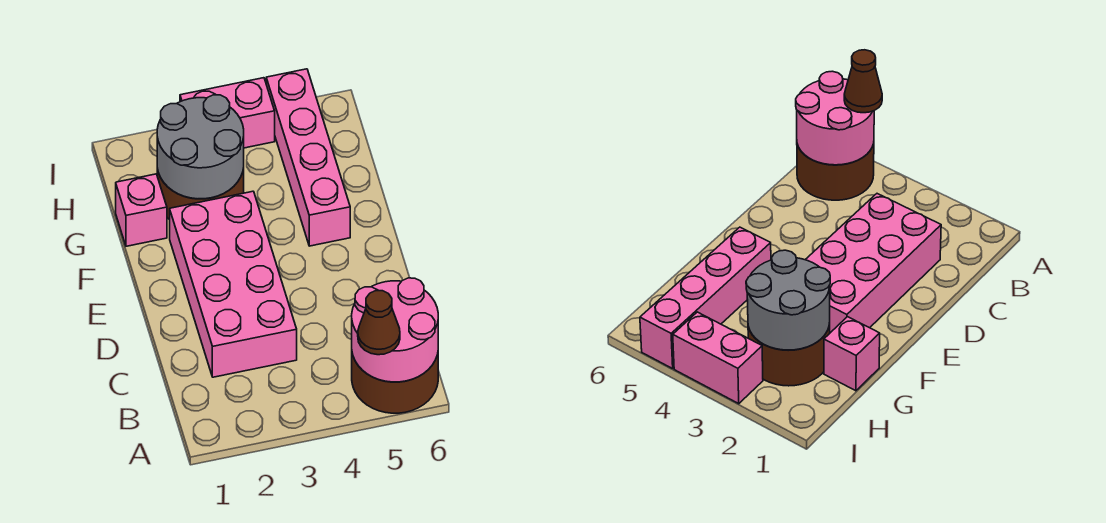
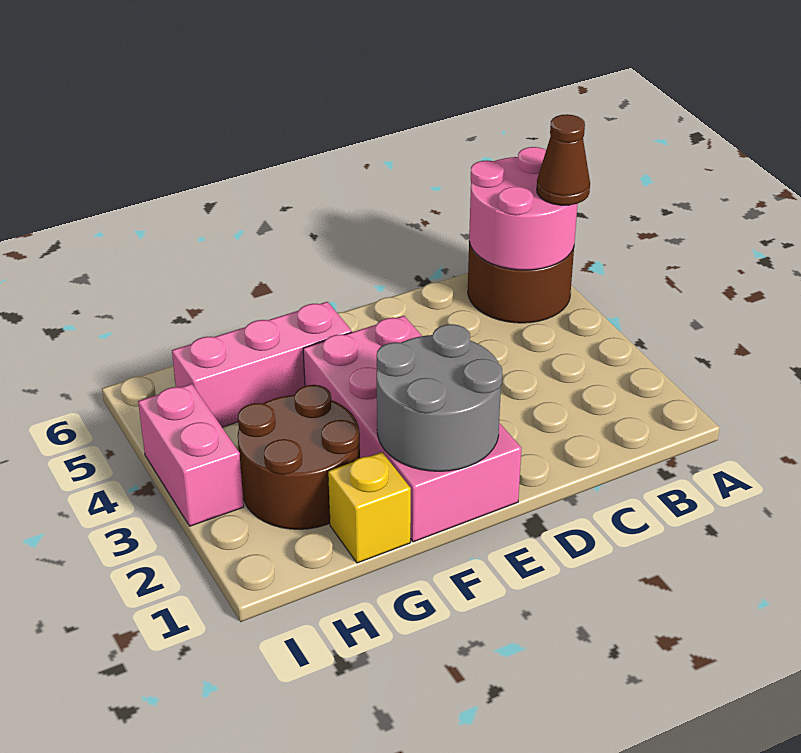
pink brick C2:F3 level 1 -> pink brick E1:F4 level 1
pink brick F5:I5 level 1 -> pink brick F5:H5 level 1
pink brick G1 level 1 -> yellow brick G1 level 1
grey round brick G2:H3 level 2 -> grey round brick E1:F2 level 2

